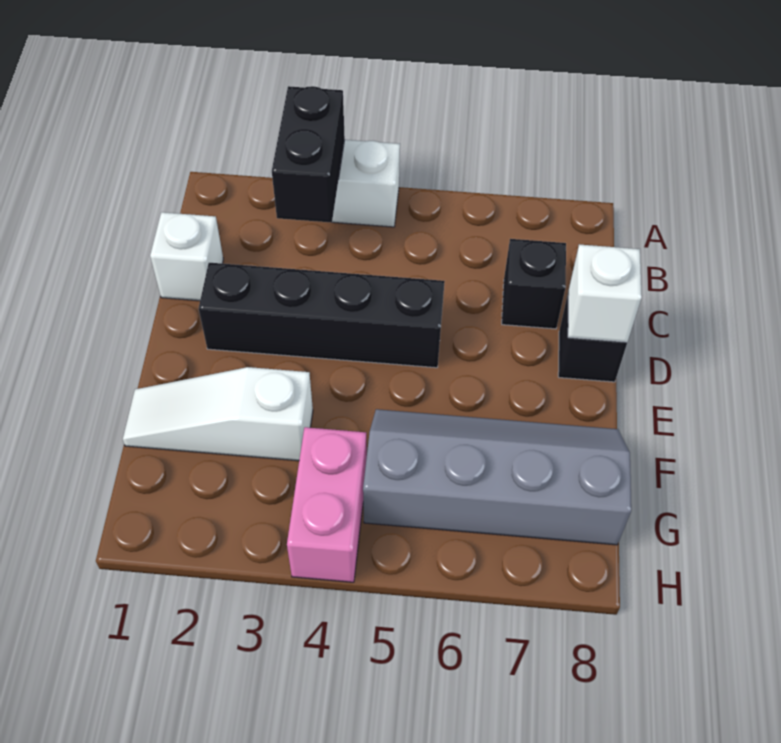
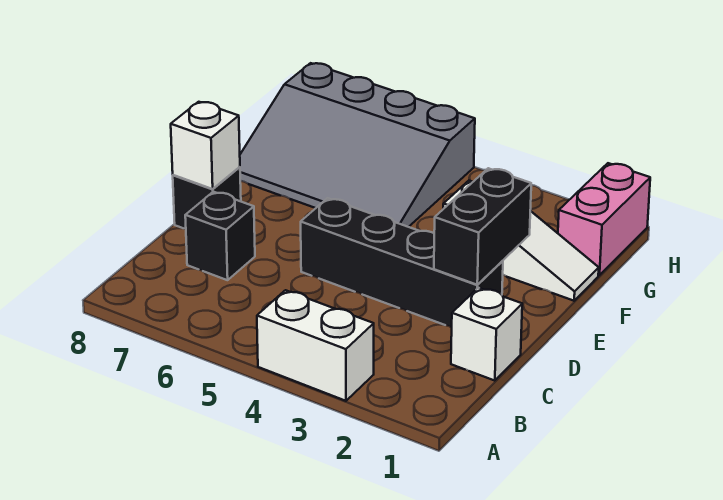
black brick A3:B3 level 2 -> black brick D2:E2 level 2
grey slope F5:G8 level 1 top G -> grey slope F5:H8 level 1 top H
pink brick G4:H4 level 1 -> pink brick G1:H1 level 1

